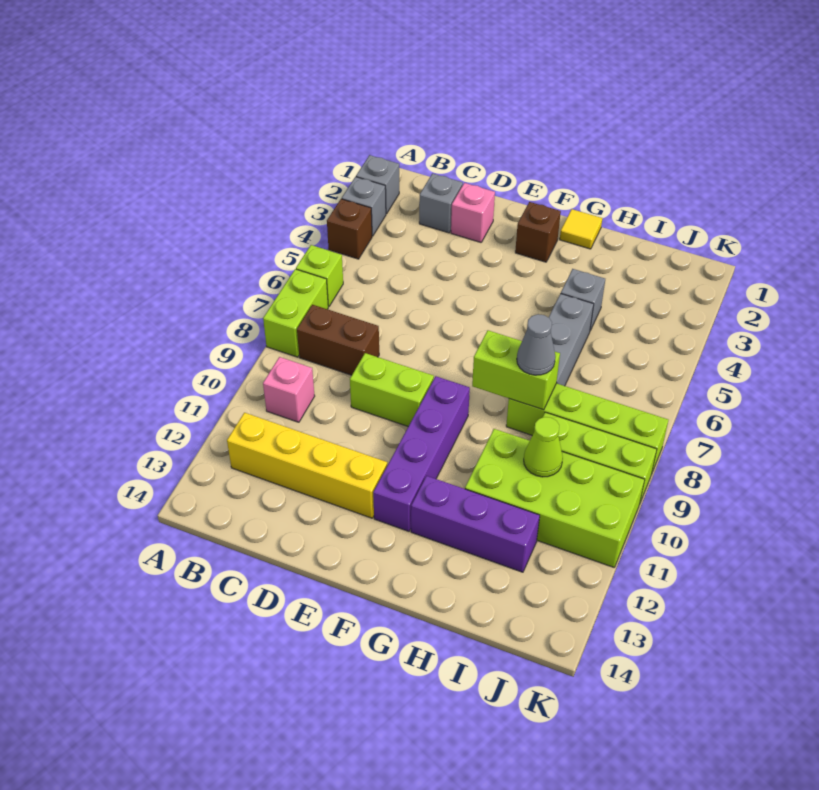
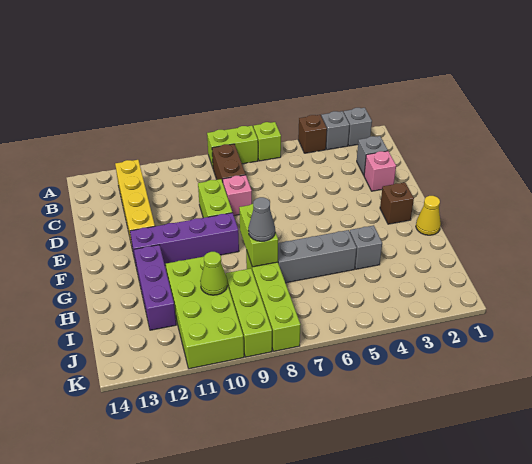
pink brick B10 level 1 -> pink brick D8 level 1
yellow tile G1 level 1 -> yellow cone G1 level 1

